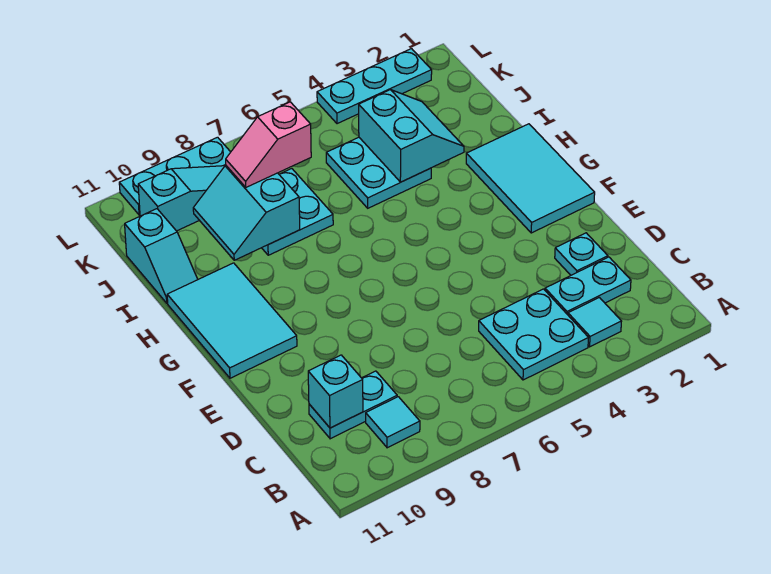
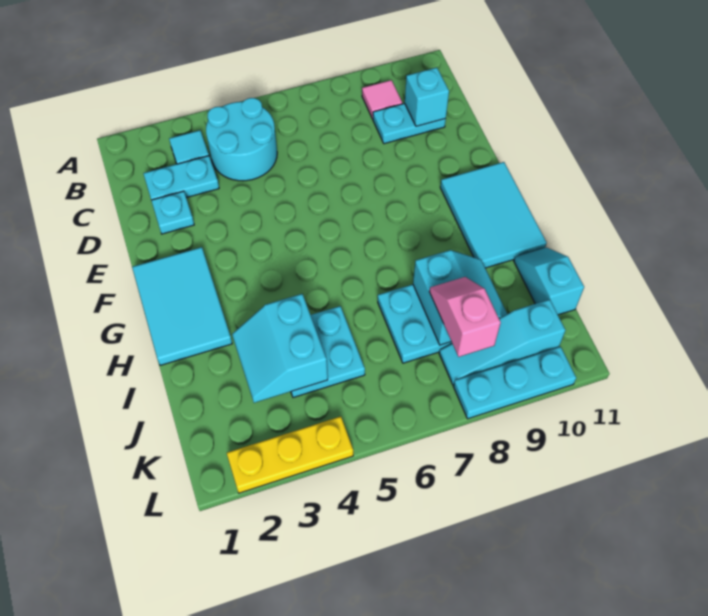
cyan plate B4:C5 level 1 -> cyan round brick B4:C5 level 1
cyan tile B9 level 1 -> pink tile B9 level 1
pink slope J7:J8 level 3 top 7 -> pink slope J8:K8 level 3 top K
cyan plate L2:L4 level 1 -> yellow plate L2:L4 level 1

